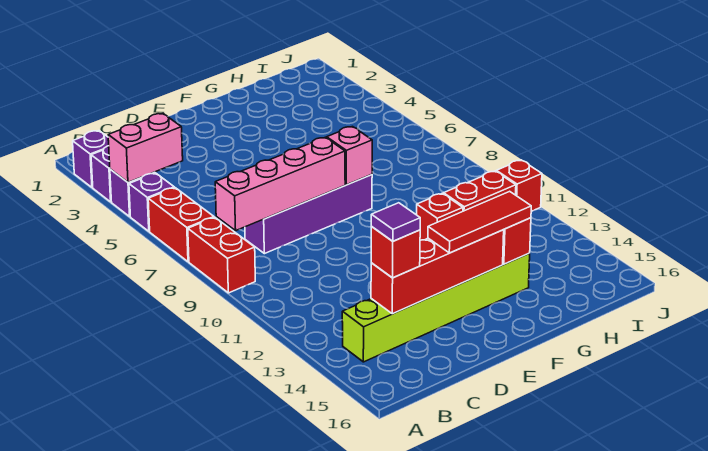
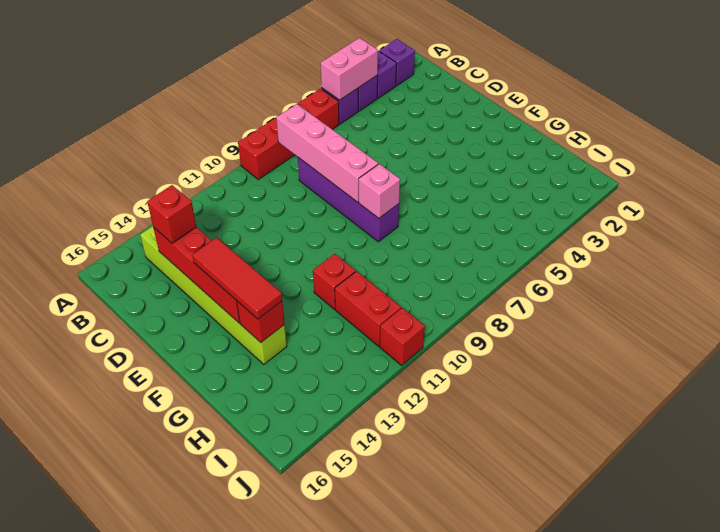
pink brick A4:B4 level 2 -> pink brick A4:A5 level 2
purple tile C14 level 4 -> none

